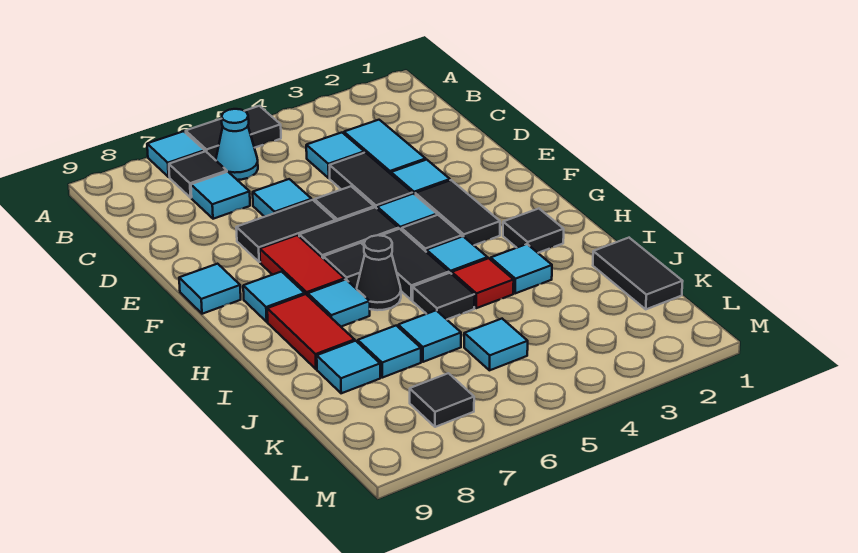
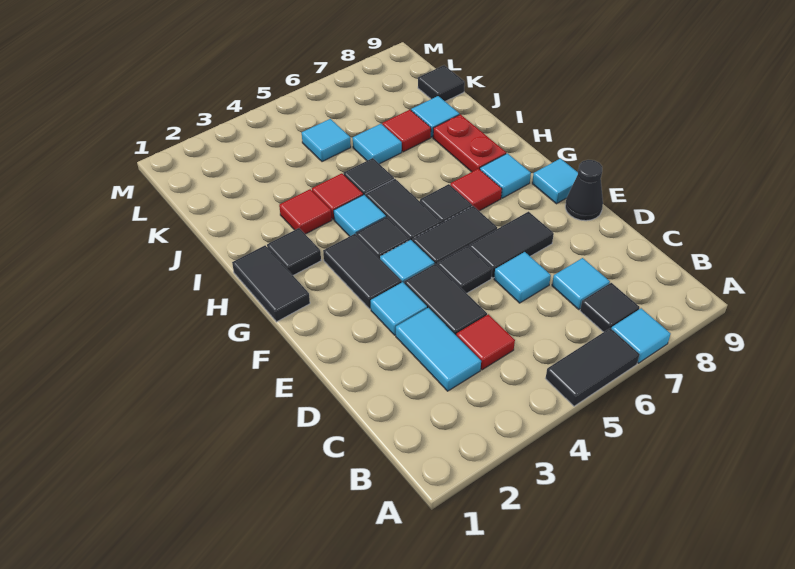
cyan cone B6 level 1 -> none
cyan tile C4 level 1 -> red tile C4 level 1
red tile F7:G7 level 1 -> red tile G7 level 1
black cone H6 level 1 -> black cone E9 level 1
cyan tile H7 level 1 -> none
red tile H8:I8 level 1 -> red plate H8:I8 level 1
cyan tile I3 level 1 -> red tile I3 level 1
black tile J1:K1 level 1 -> black tile G1:H1 level 1
cyan tile J7 level 1 -> red tile J7 level 1
black tile L7 level 1 -> black tile K9 level 1

